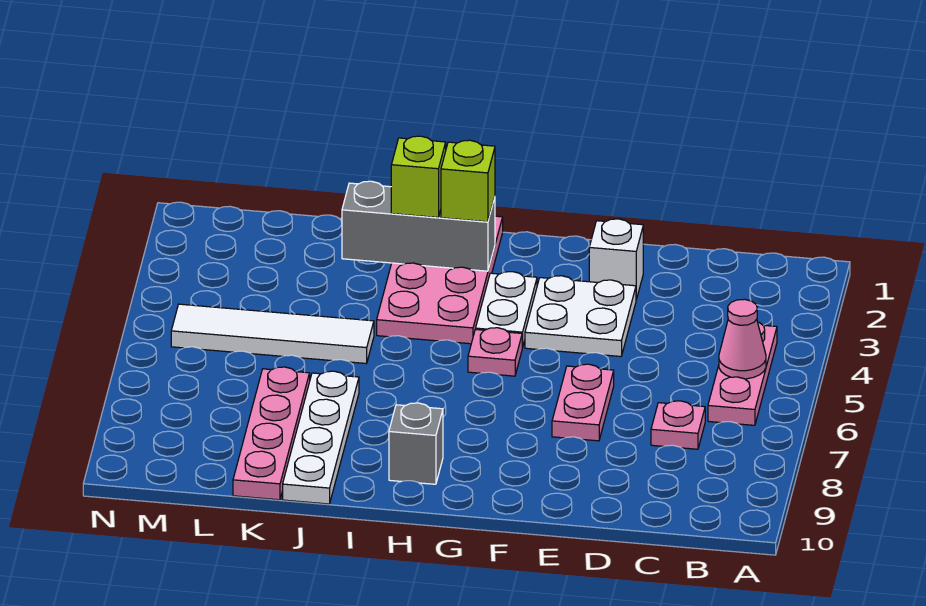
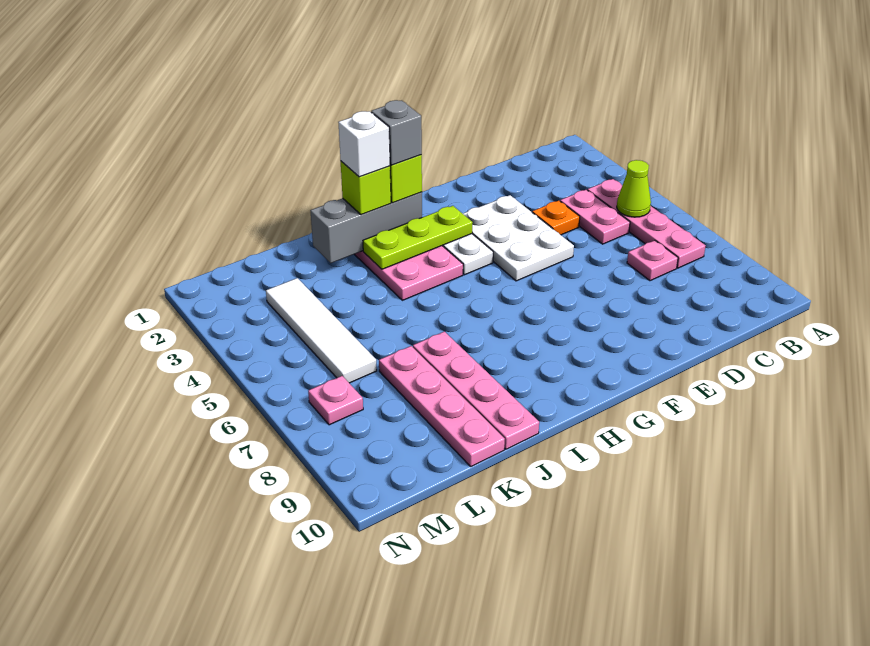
pink plate B4:B6 level 1 -> pink plate B4:B7 level 1
pink cone B5 level 2 -> lime cone B5 level 2
none -> orange plate D4 level 1
white brick E2 level 1 -> white brick I2 level 4
white plate E3:F4 level 1 -> white plate E3:F5 level 1
pink plate E6:E7 level 1 -> pink plate C4:C5 level 1
none -> lime plate G3:I3 level 2
pink plate G5 level 1 -> pink plate M7 level 1
grey brick H9 level 1 -> grey brick H2 level 4
white tile J5:M5 level 1 -> white tile L3:L6 level 1
white plate J7:J10 level 1 -> pink plate J7:J10 level 1

